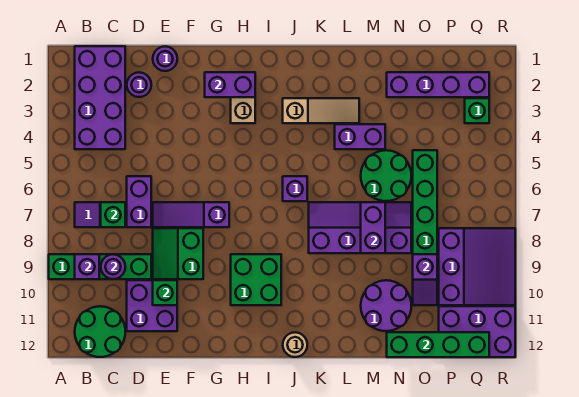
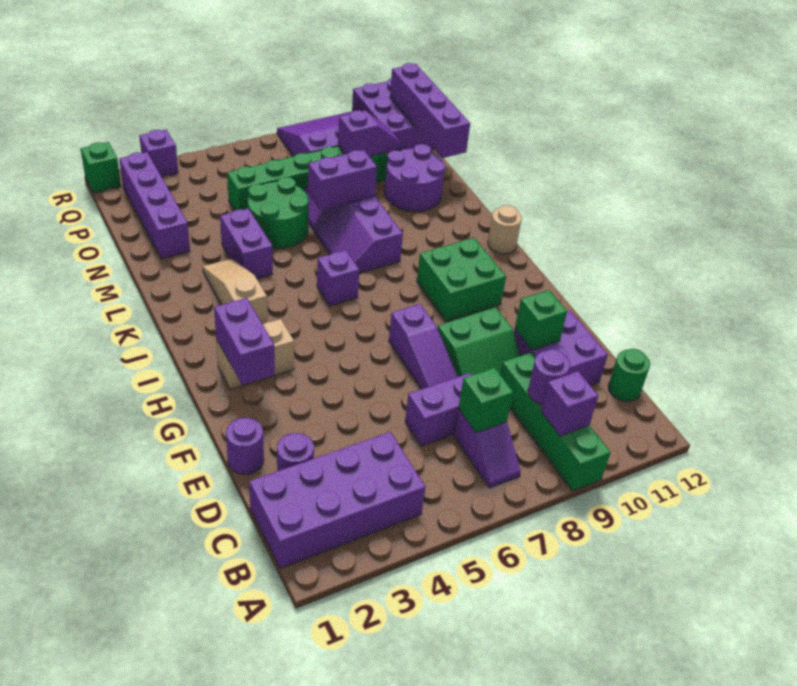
green round brick B11:C12 level 1 -> green round brick C12 level 1
green brick N12:Q12 level 2 -> purple brick N12:Q12 level 2
green brick Q3 level 1 -> green brick R1 level 1
none -> purple brick R3 level 1

